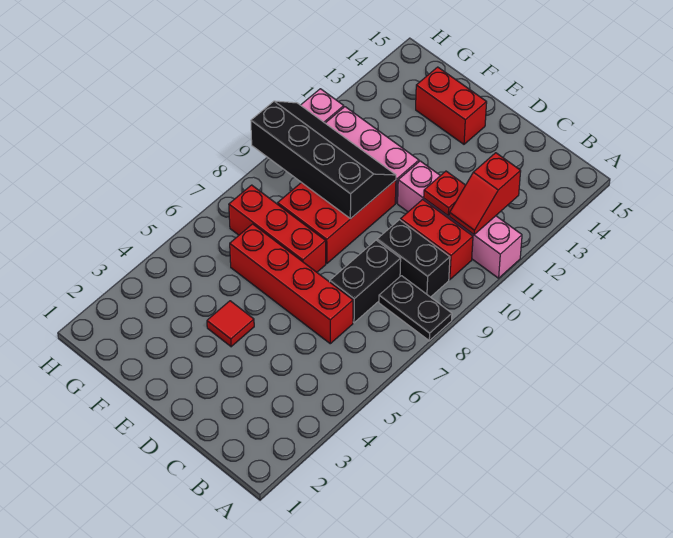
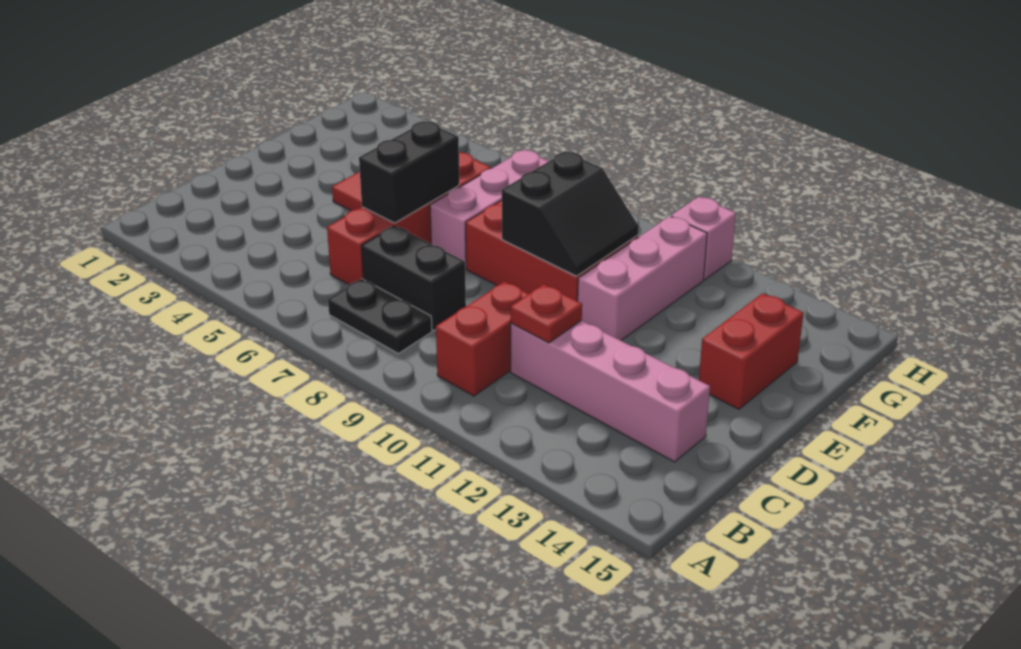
black plate A8:B8 level 1 -> black plate B7:B8 level 1
pink brick A11:D11 level 1 -> pink brick C11:C14 level 1
black brick B9:C9 level 1 -> black brick D6:E6 level 2
red slope B11:B12 level 2 top 12 -> none
red brick E7:G7 level 1 -> pink brick E7:G7 level 1
black slope E9:H10 level 2 top 9 -> black slope E9:F10 level 2 top 9

